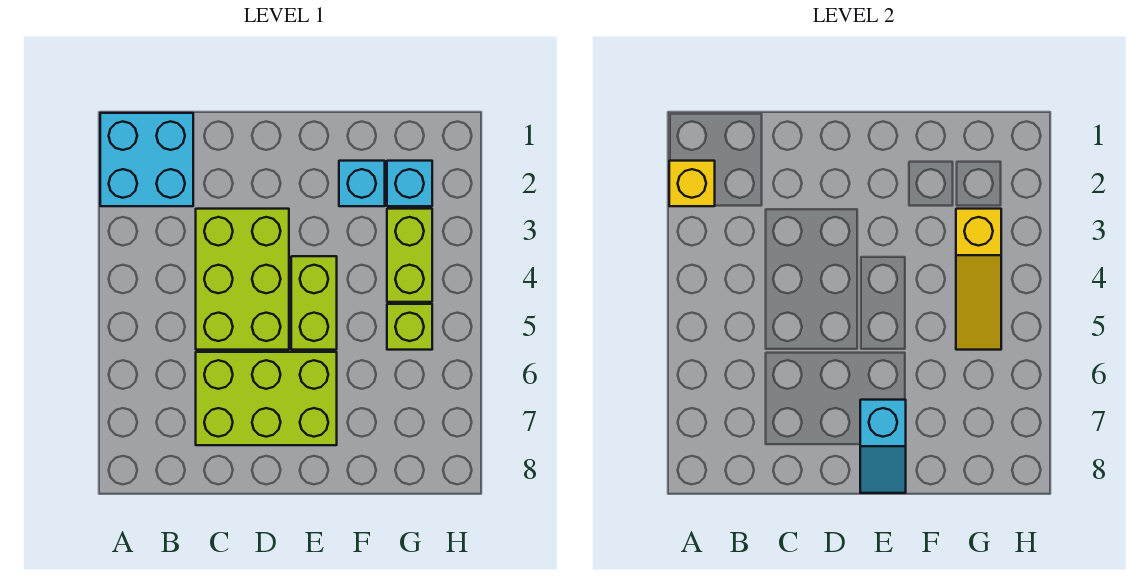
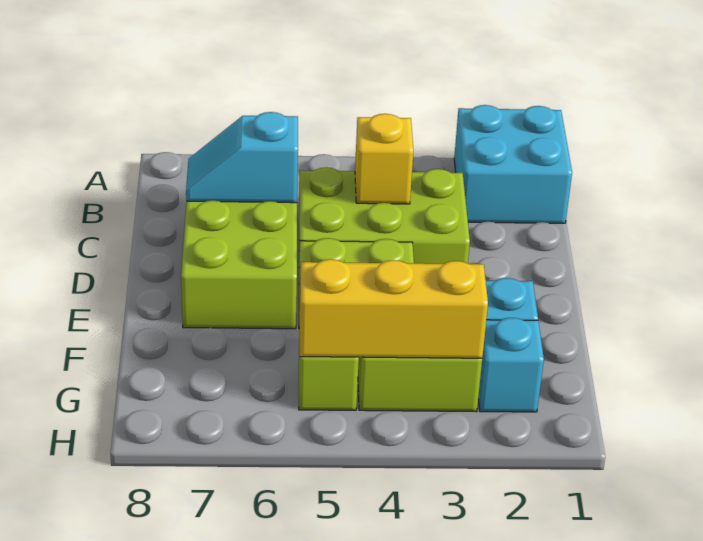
yellow brick A2 level 2 -> yellow brick C4 level 2
cyan slope E7:E8 level 2 top 7 -> cyan slope C6:C7 level 2 top 6
yellow slope G3:G5 level 2 top 3 -> yellow brick G3:G5 level 2

